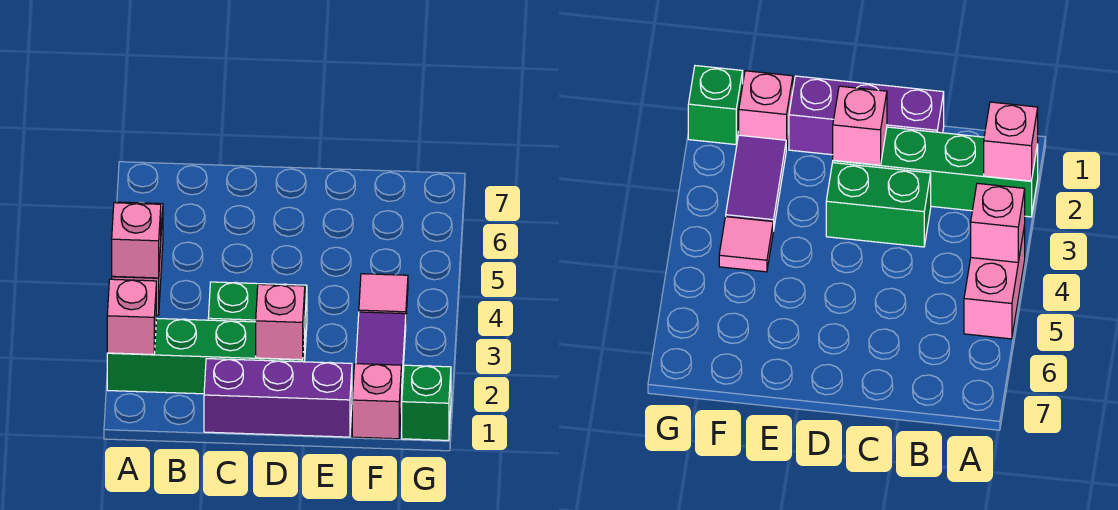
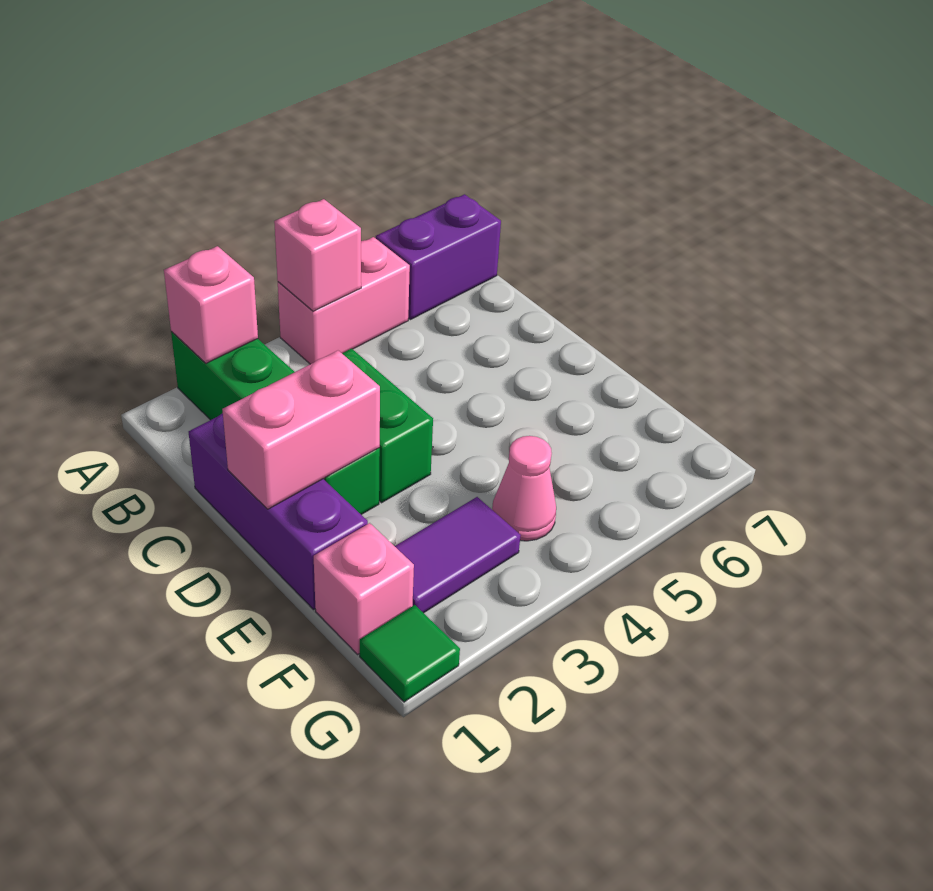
none -> purple brick A6:A7 level 1
pink brick D2 level 2 -> pink brick D1:D2 level 2
pink tile F4 level 1 -> pink cone F4 level 1
green brick G1 level 1 -> green tile G1 level 1

